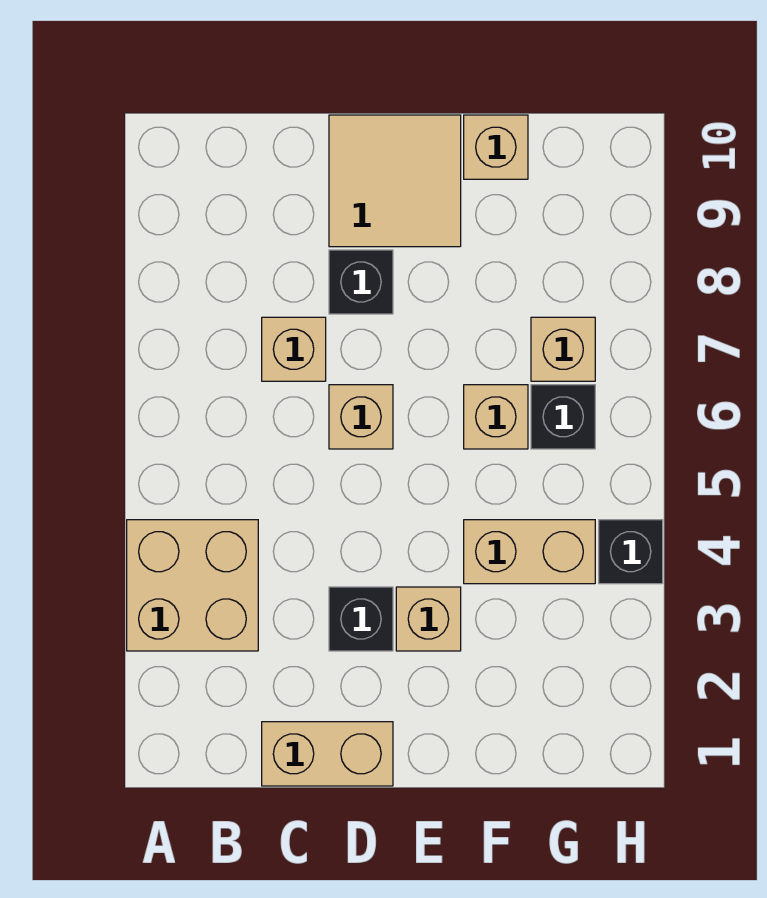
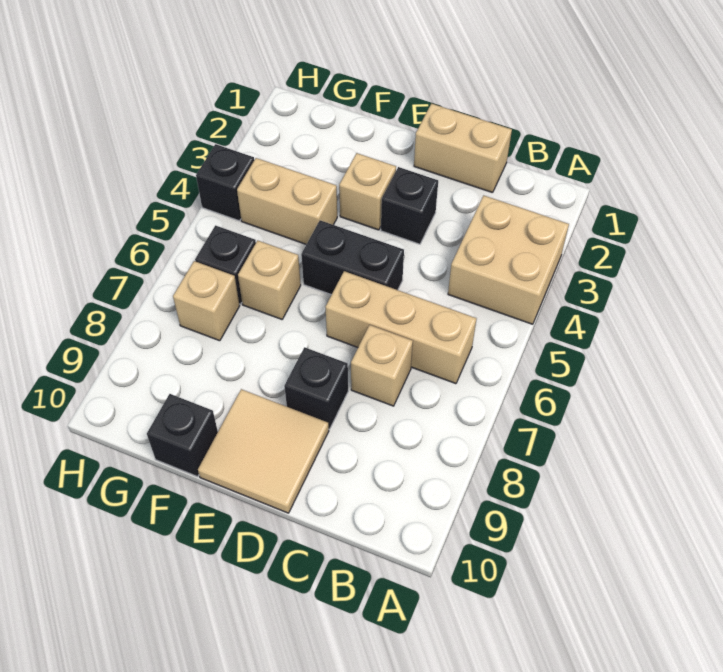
none -> black brick D5:E5 level 1
tan brick D6 level 1 -> tan brick B6:D6 level 1
tan brick F10 level 1 -> black brick F10 level 1

